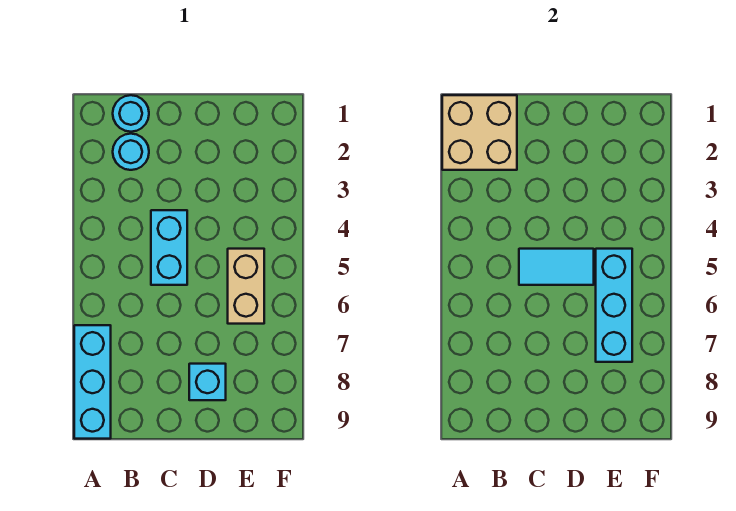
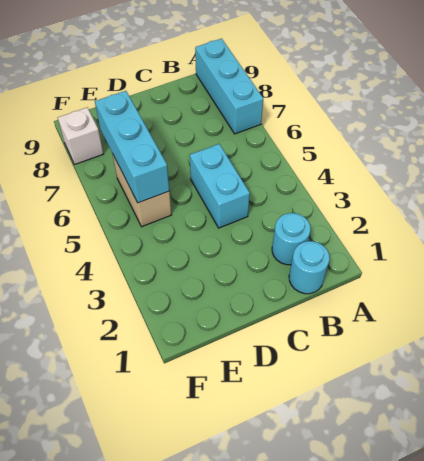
tan brick A1:B2 level 2 -> none
cyan tile C5:D5 level 2 -> none
cyan brick D8 level 1 -> none
none -> white brick F8 level 1

